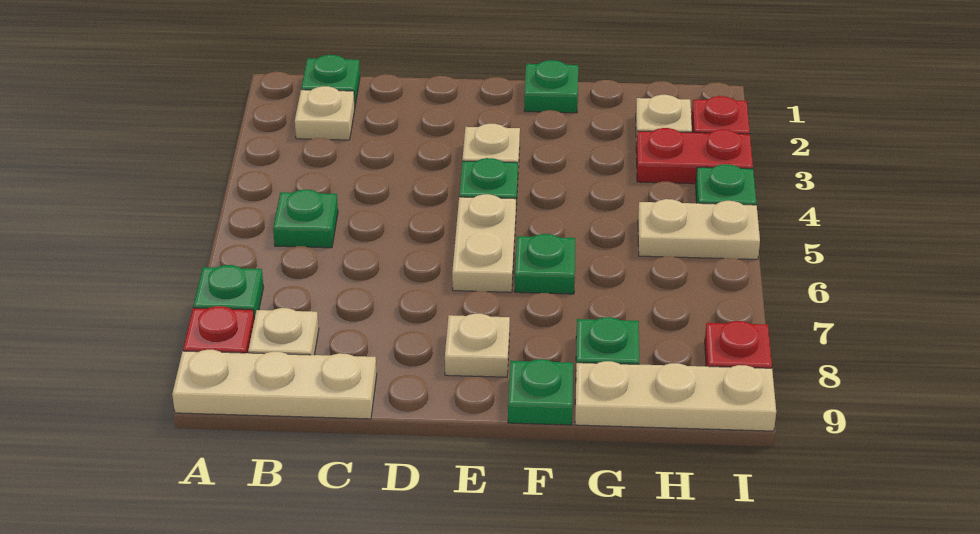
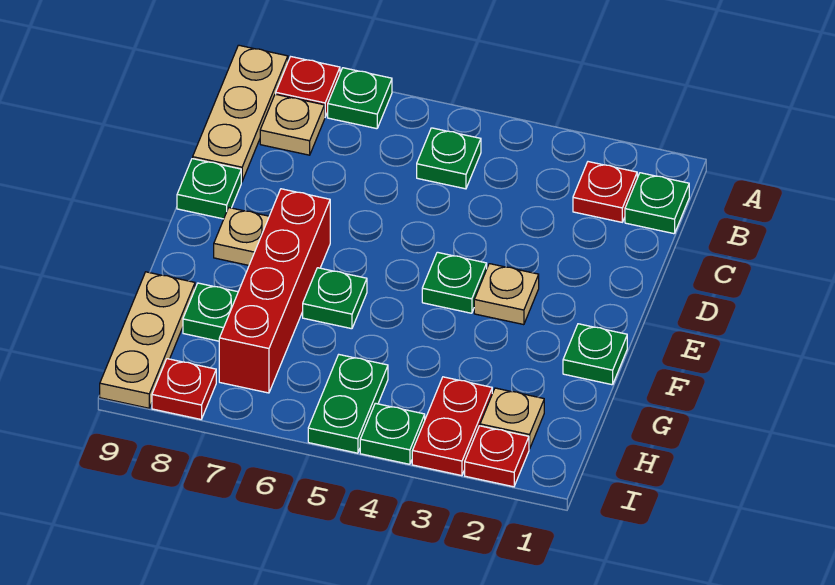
tan plate B2 level 1 -> red plate B2 level 1
tan plate E5:E6 level 1 -> none
none -> red brick E7:H7 level 1
green plate F9 level 1 -> green plate D9 level 1
tan plate H5:I5 level 1 -> green plate H5:I5 level 1

